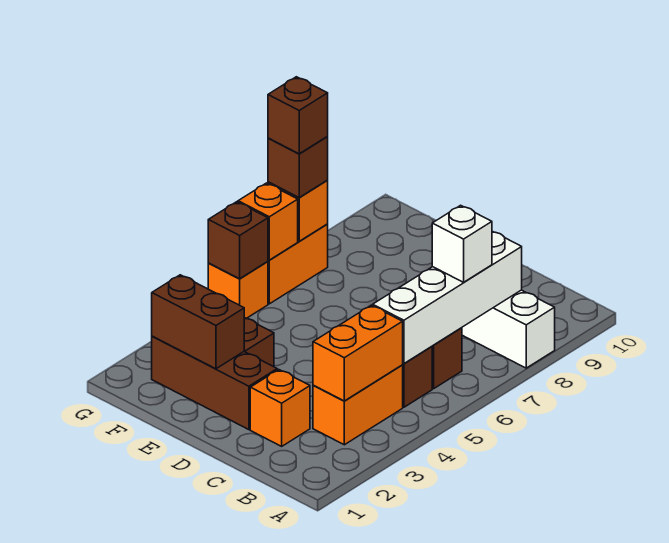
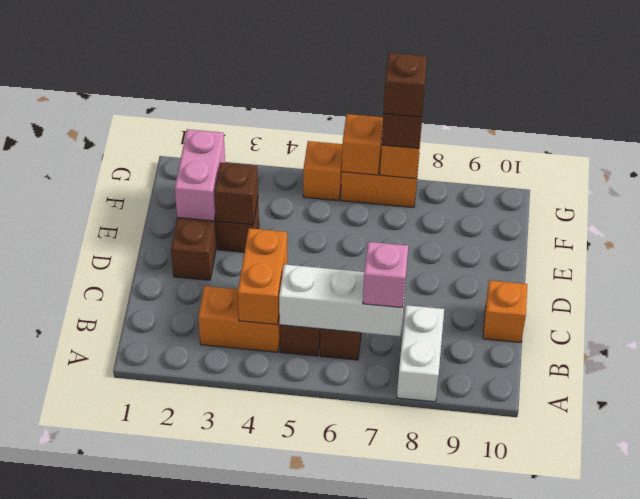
orange brick B3:B4 level 2 -> orange brick B4:C4 level 2
white brick B5:B8 level 2 -> white brick B5:B7 level 2
white brick B7 level 3 -> pink brick B7 level 3
orange brick C2 level 1 -> orange brick C10 level 1
brown brick E2:F2 level 2 -> pink brick E2:F2 level 2
brown brick G5 level 2 -> brown brick E3 level 2

